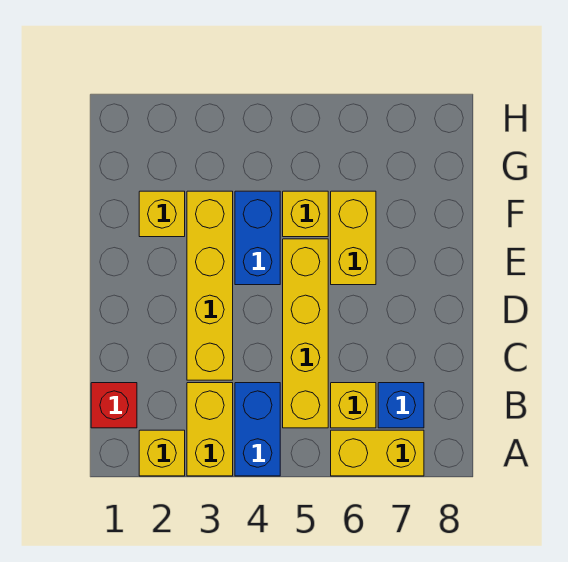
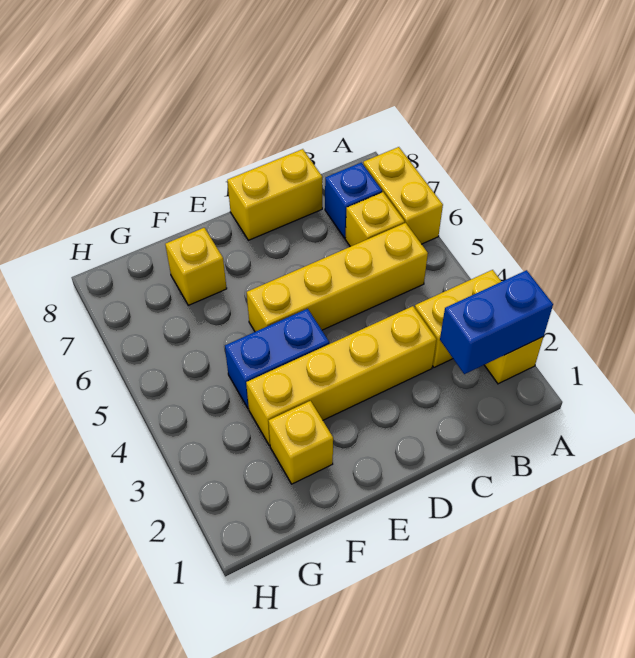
blue brick A4:B4 level 1 -> blue brick A2:B2 level 2
red brick B1 level 1 -> none
yellow brick E6:F6 level 1 -> yellow brick C8:D8 level 1
yellow brick F5 level 1 -> yellow brick F7 level 1

